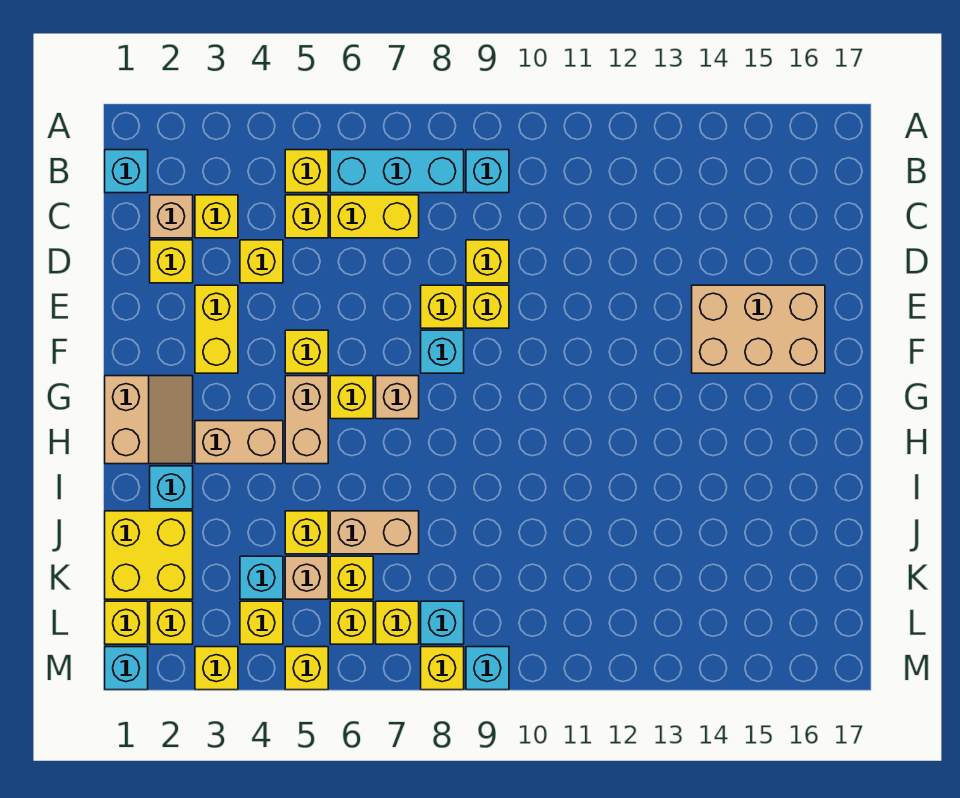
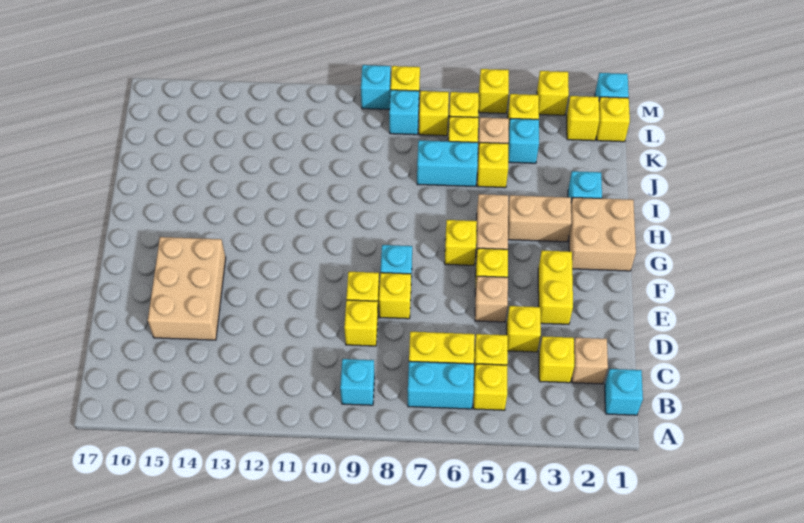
cyan brick B6:B8 level 1 -> cyan brick B6:B7 level 1
yellow brick D2 level 1 -> none
tan brick E14:F16 level 1 -> tan brick D14:F15 level 1
tan slope G1:H2 level 1 top 1 -> tan brick G1:H2 level 1
tan brick G7 level 1 -> tan brick E5 level 1
yellow brick J1:K2 level 1 -> none
tan brick J6:J7 level 1 -> cyan brick J6:J7 level 1

